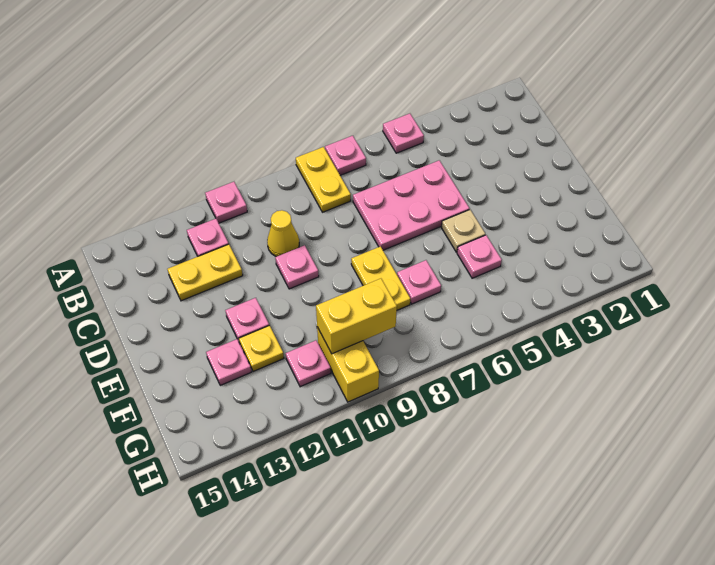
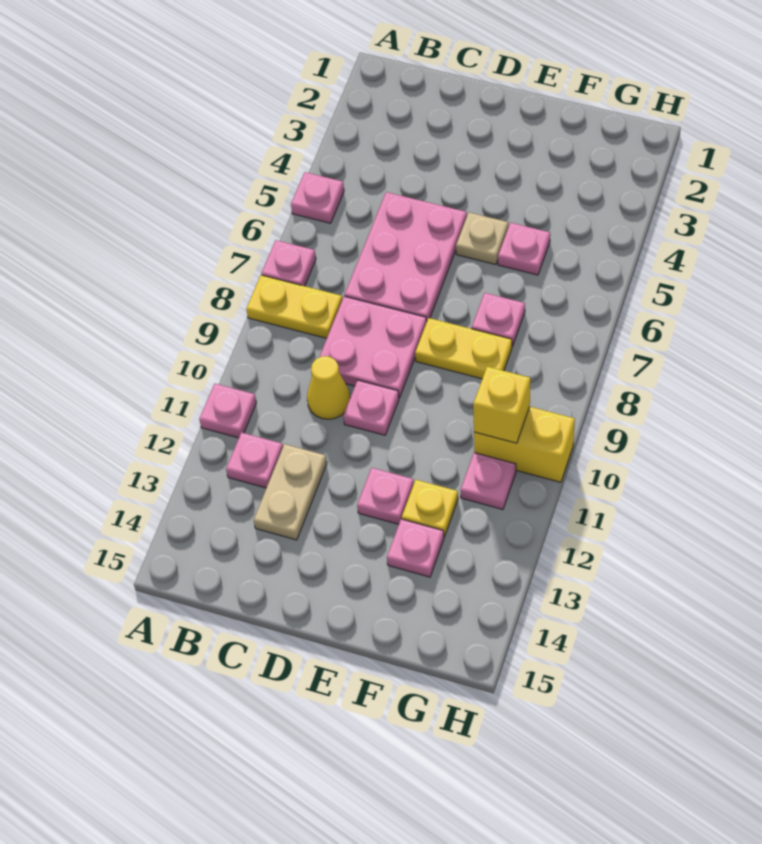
none -> pink plate C8:D9 level 1
yellow plate C12:C13 level 1 -> tan plate C12:C13 level 1
yellow brick G9:G10 level 2 -> yellow brick G10 level 2

